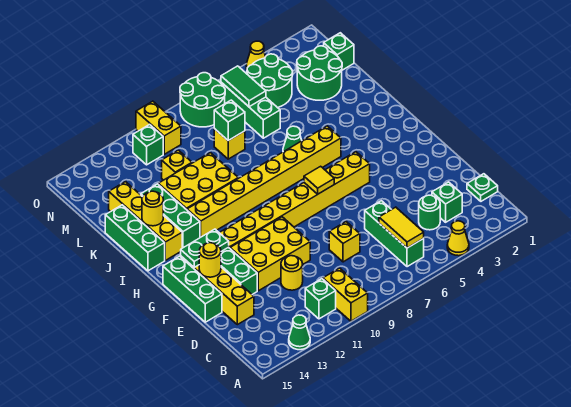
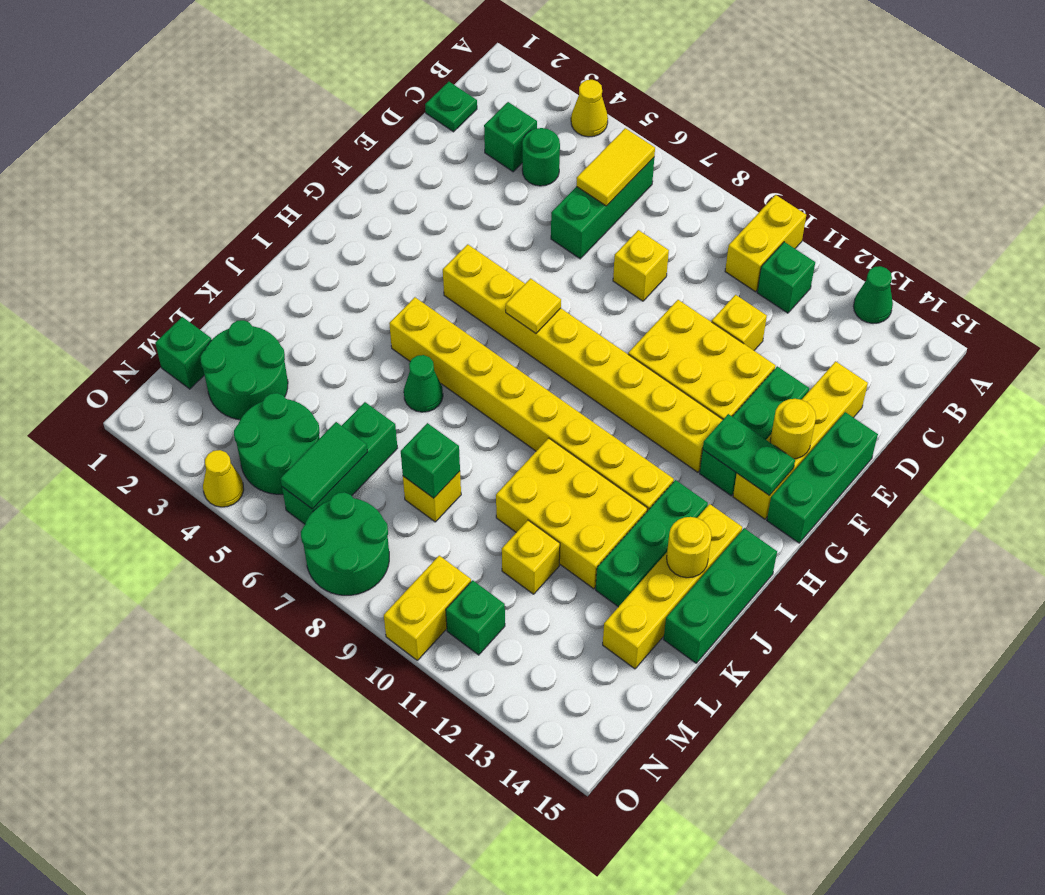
yellow round brick D11 level 1 -> yellow brick D11 level 1

